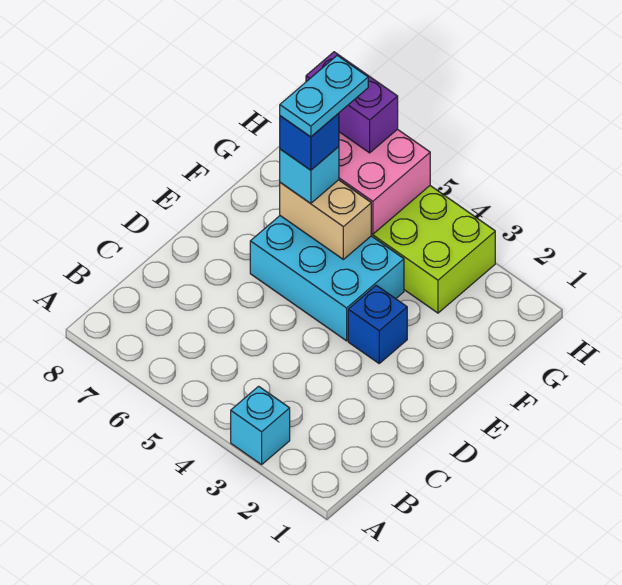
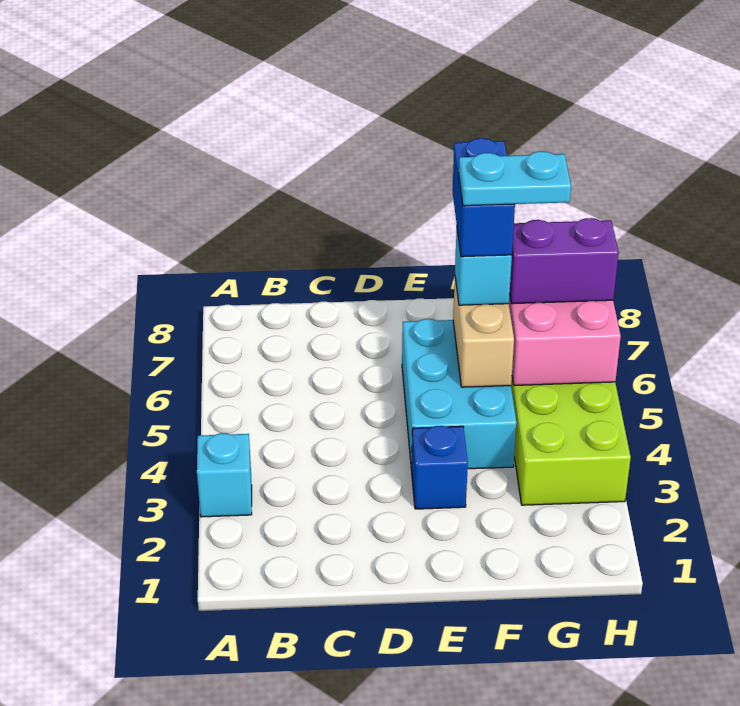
blue brick F6 level 4 -> blue brick F6:F7 level 4
purple brick H6:H7 level 3 -> purple brick G6:H6 level 3

